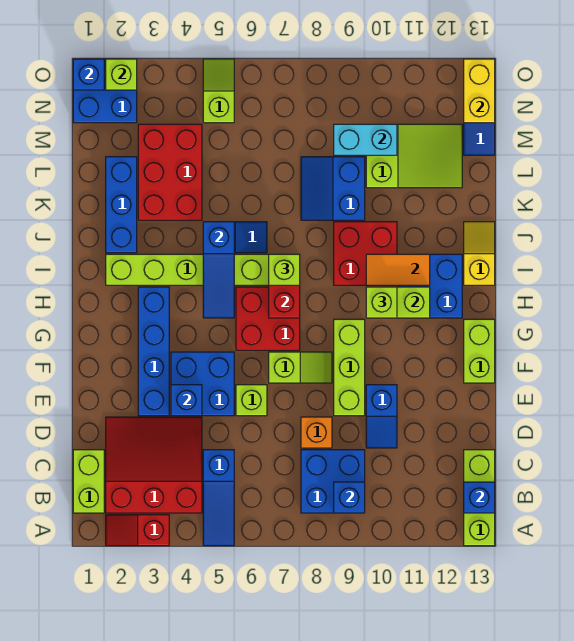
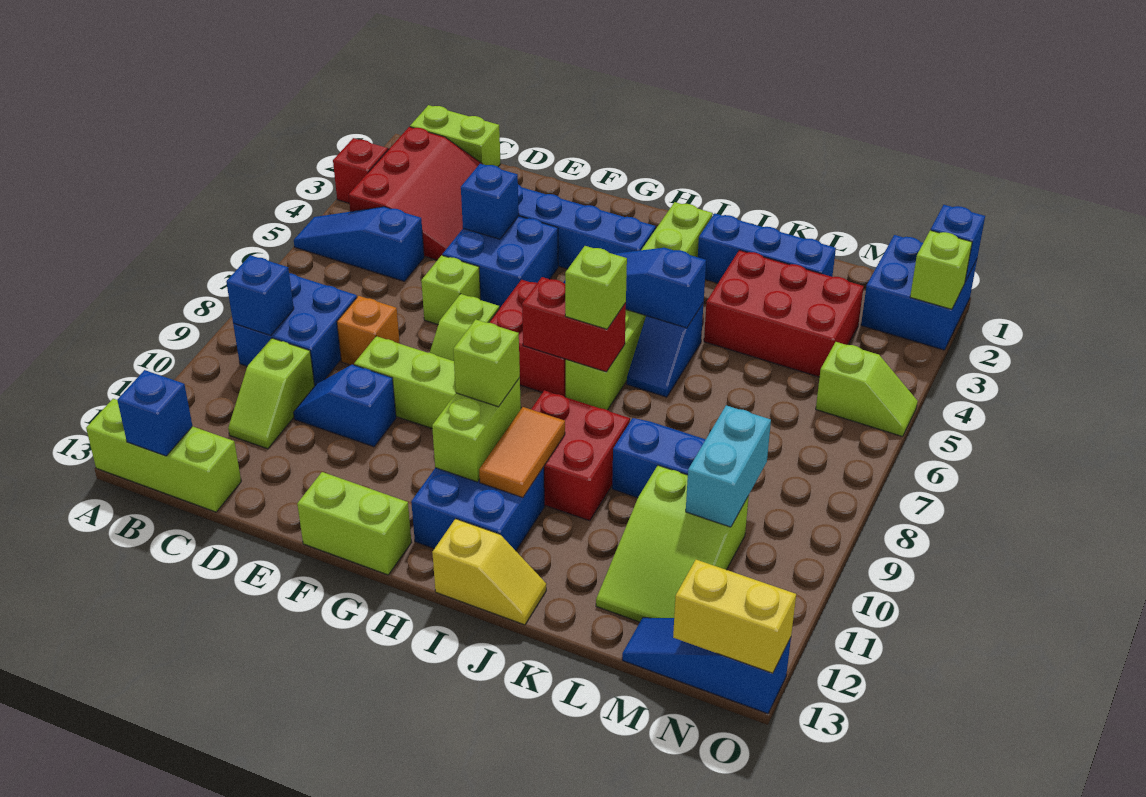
none -> lime slope C10:C11 level 1 top 10

